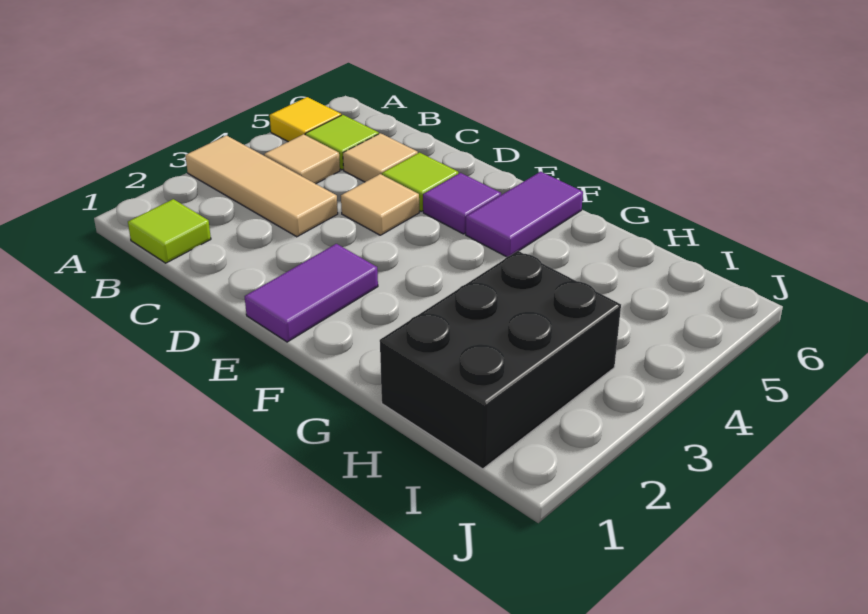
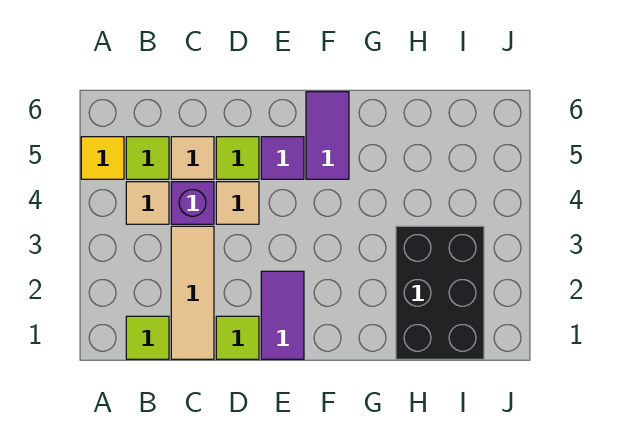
tan tile A3:C3 level 1 -> tan tile C1:C3 level 1
none -> purple brick C4 level 1
none -> lime tile D1 level 1

